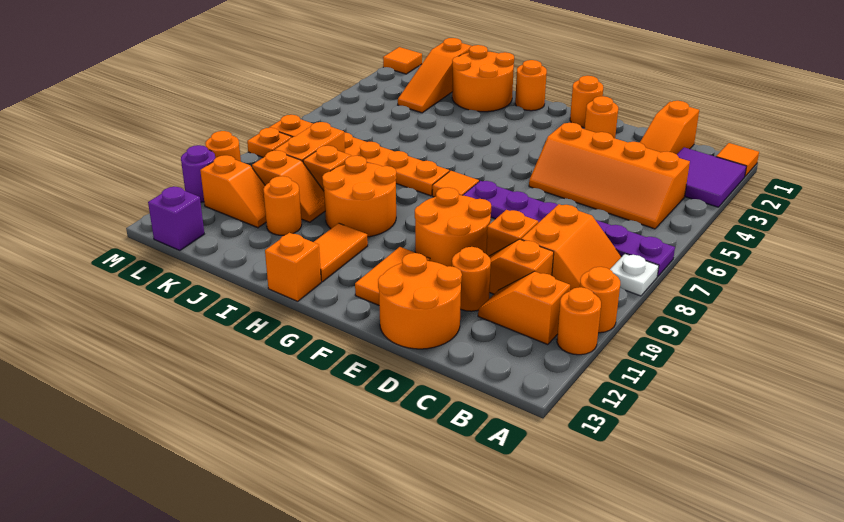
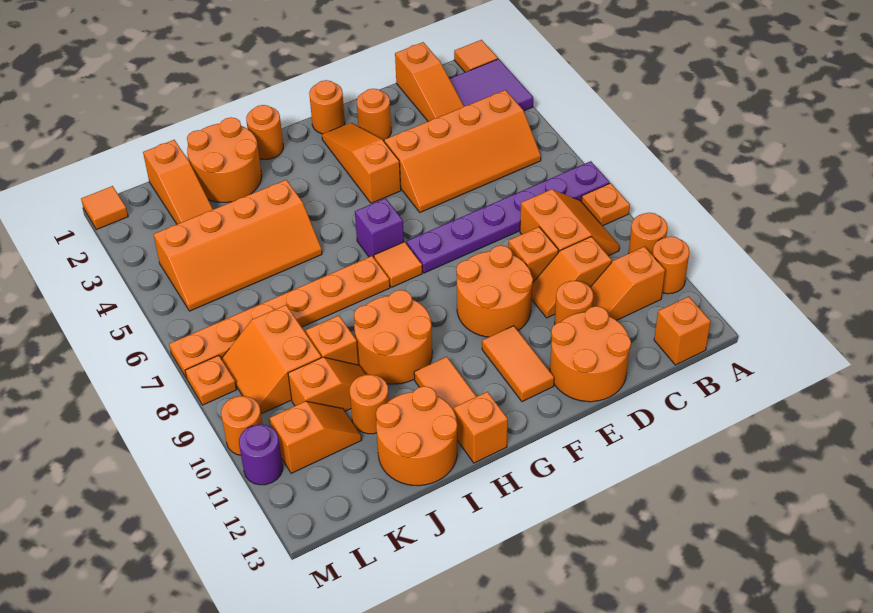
white plate A8 level 1 -> orange plate A8 level 1
none -> orange brick B13 level 1
none -> orange slope F2:F4 level 1 top 4
none -> orange slope I4:L5 level 1 top 4
none -> orange round brick I12:J13 level 1
purple brick L13 level 1 -> purple brick G6 level 1

